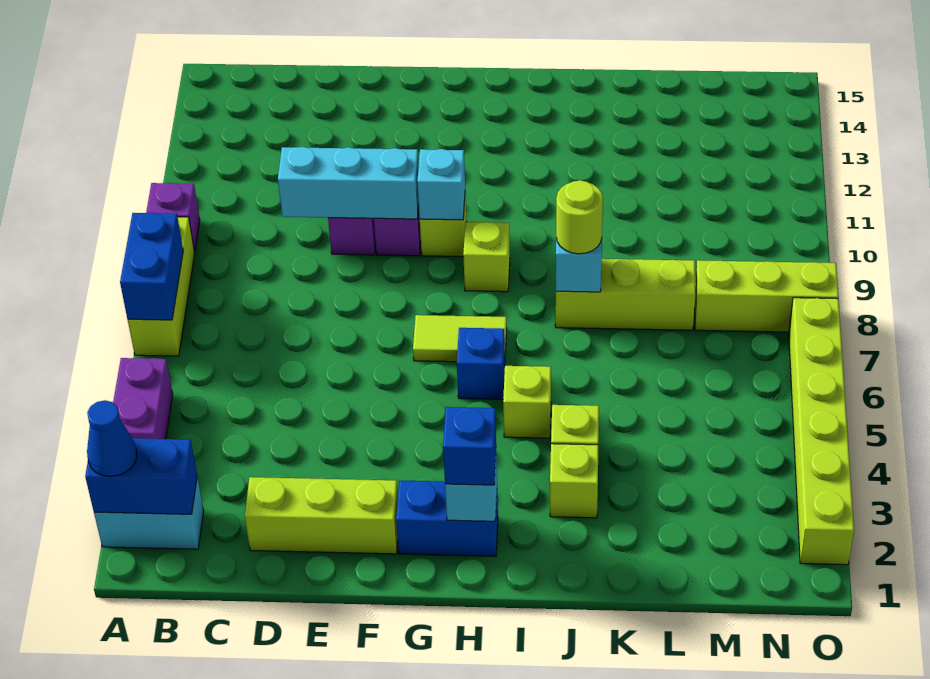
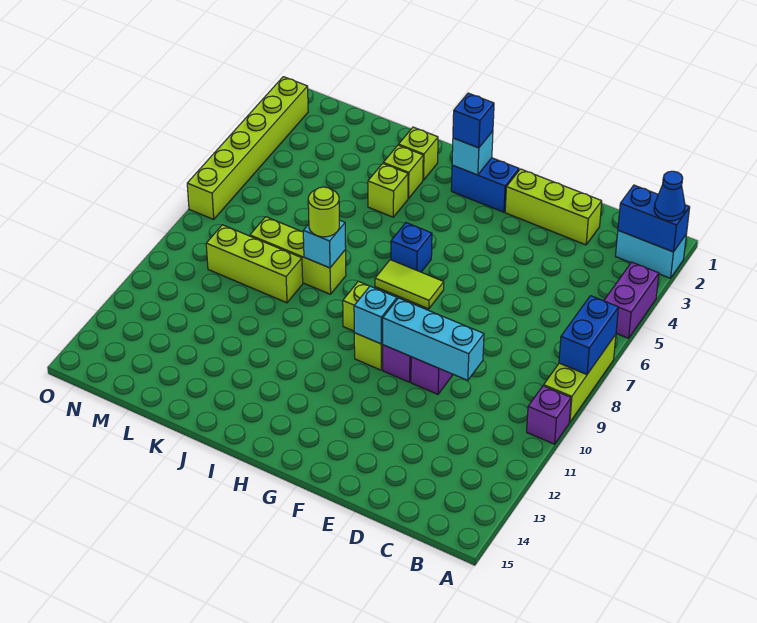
lime brick I5 level 1 -> lime brick J2 level 1
lime brick M8:O8 level 1 -> lime brick K9:M9 level 1

